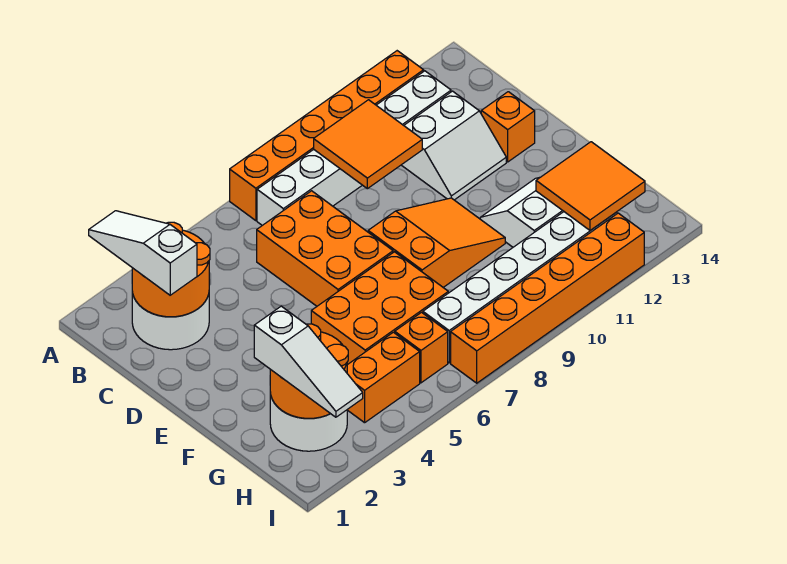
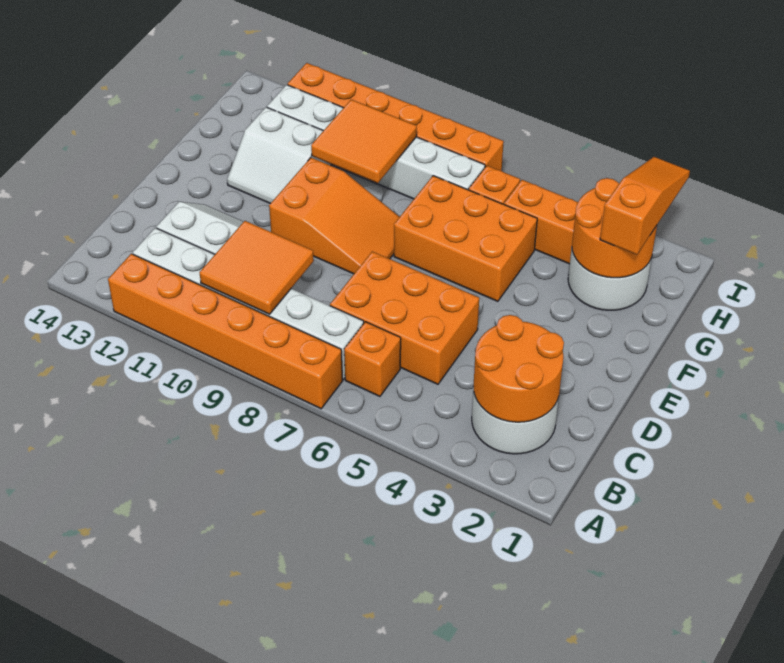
white slope A2:C2 level 3 top C -> none
orange brick C6:E7 level 1 -> orange brick C5:D7 level 1
orange brick D13 level 1 -> orange brick B6 level 1
orange slope E8:F10 level 1 top 8 -> orange slope E8:F10 level 1 top 10
white slope G2:I2 level 3 top G -> orange slope G2:I2 level 3 top G
orange tile G12:H13 level 2 -> orange tile G9:H10 level 2

